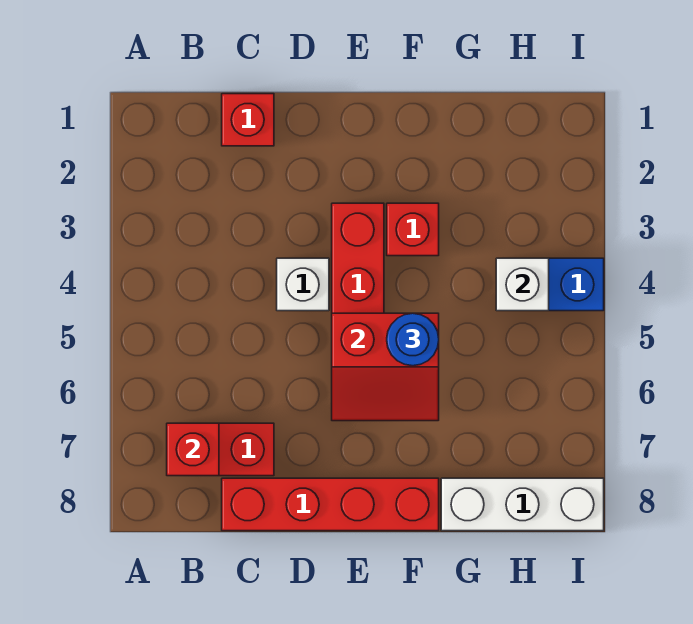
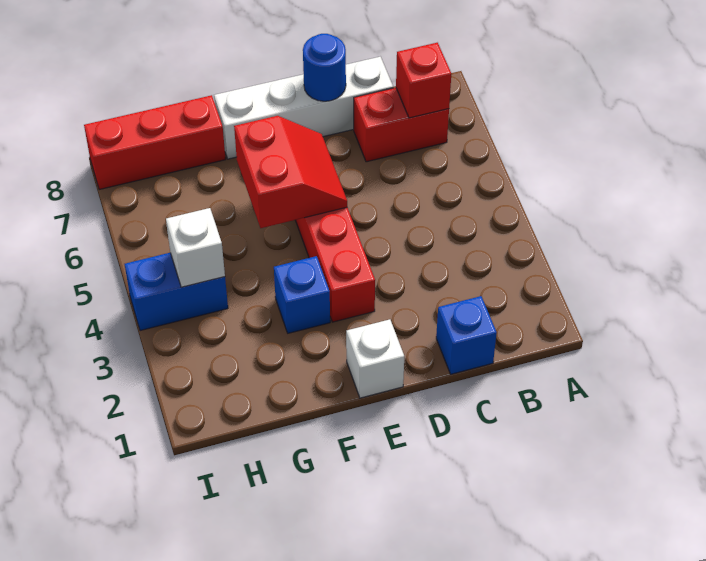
red brick C1 level 1 -> blue brick C1 level 1
red brick C8:F8 level 1 -> white brick C8:F8 level 1
white brick D4 level 1 -> white brick E1 level 1
red slope E5:F6 level 2 top 5 -> red slope E5:F6 level 2 top F
red brick F3 level 1 -> blue brick F3 level 1
blue round brick F5 level 3 -> blue round brick D8 level 2
white brick G8:I8 level 1 -> red brick G8:I8 level 1

